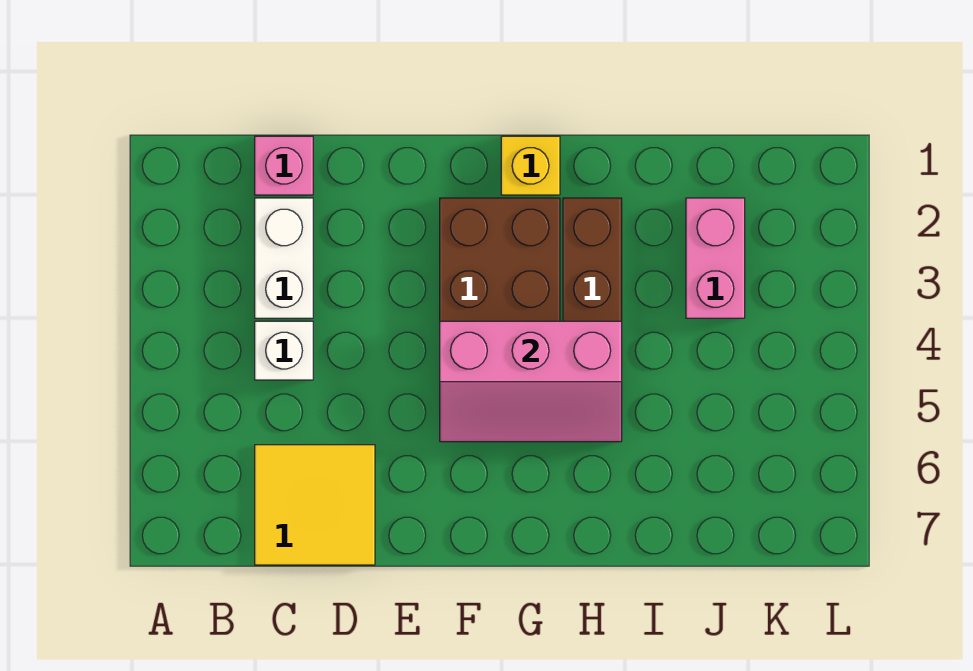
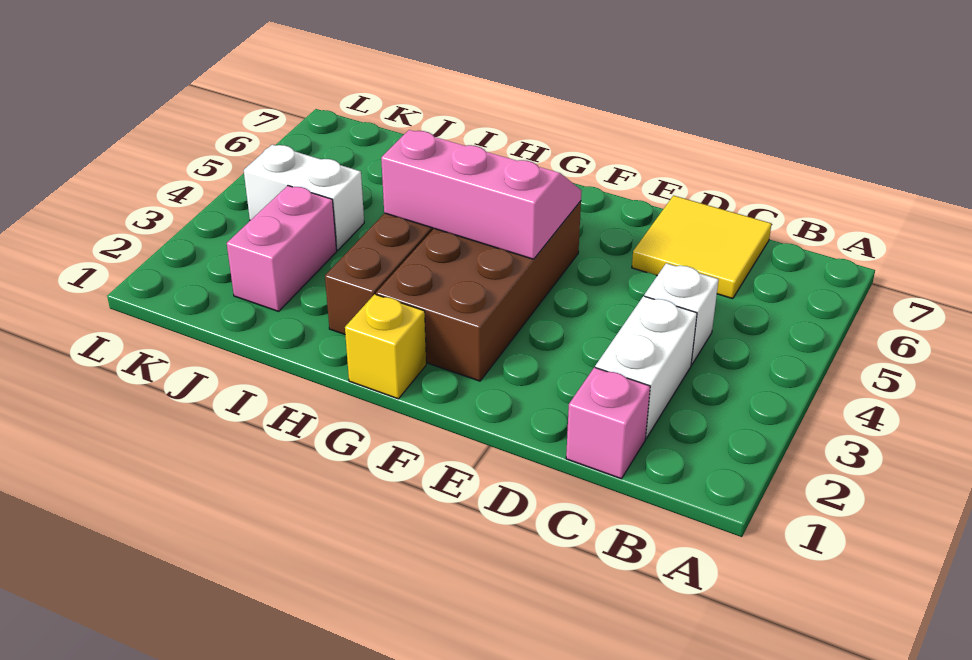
none -> white brick J4:K4 level 1

